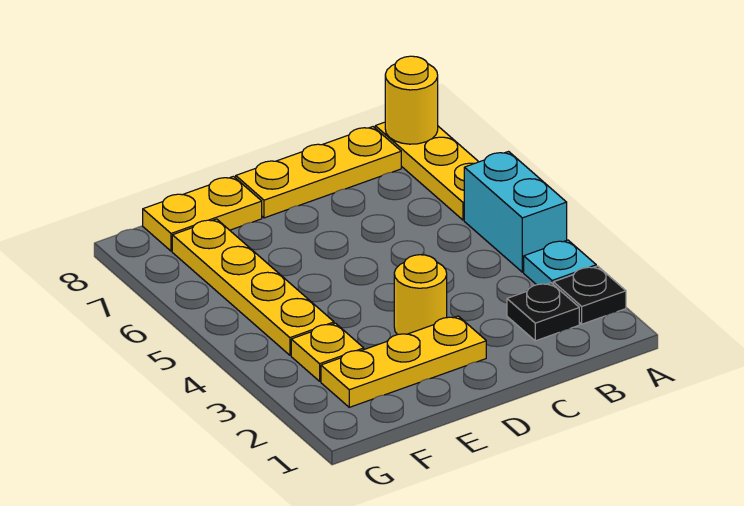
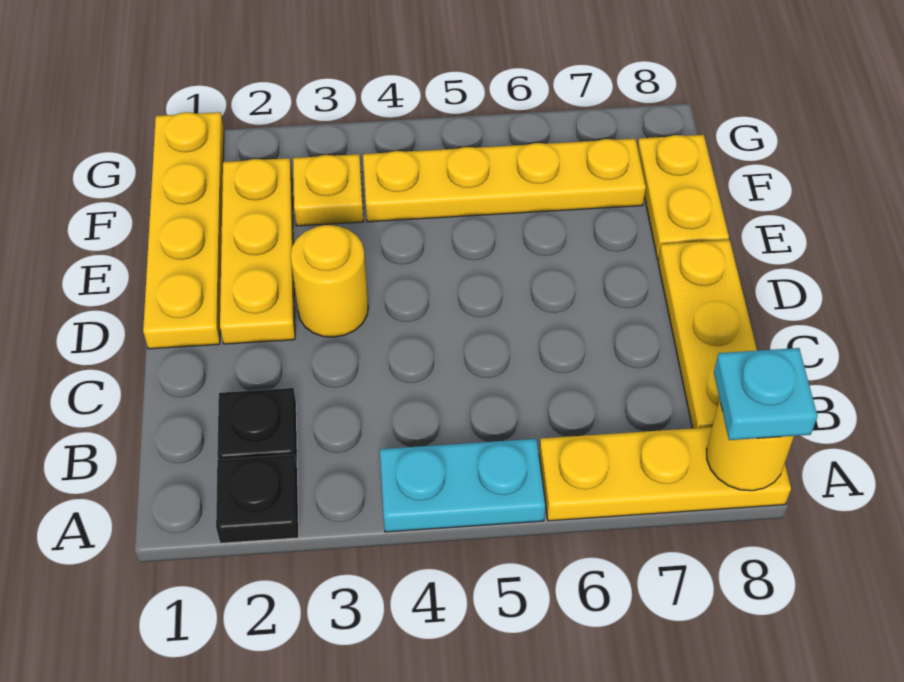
cyan plate A3 level 1 -> cyan plate A8 level 3
cyan brick A4:A5 level 1 -> cyan plate A4:A5 level 1
none -> yellow plate D1:G1 level 1

